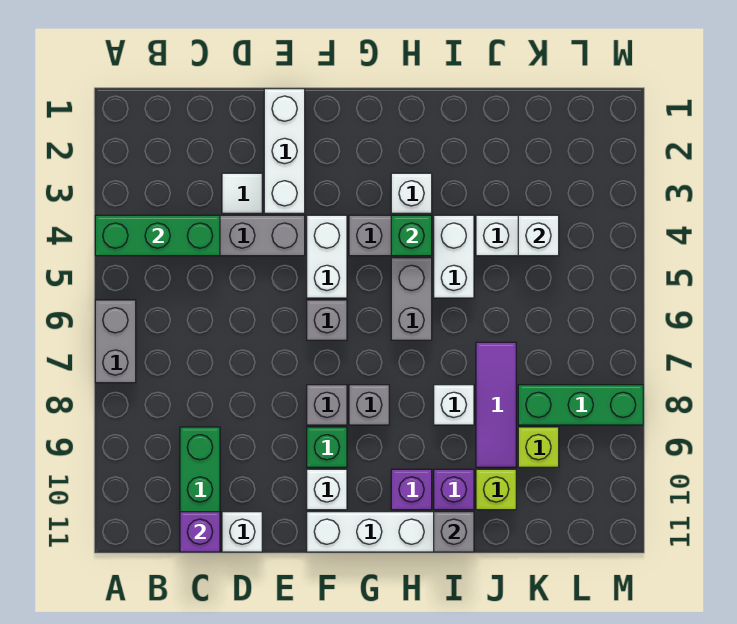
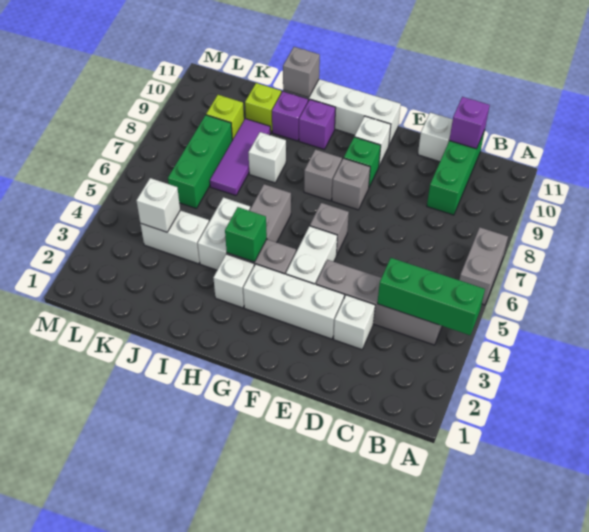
white tile D3 level 1 -> white brick D3 level 1
white brick E1:E3 level 1 -> white brick E3:G3 level 1
green brick K8:M8 level 1 -> green brick K6:K8 level 1

